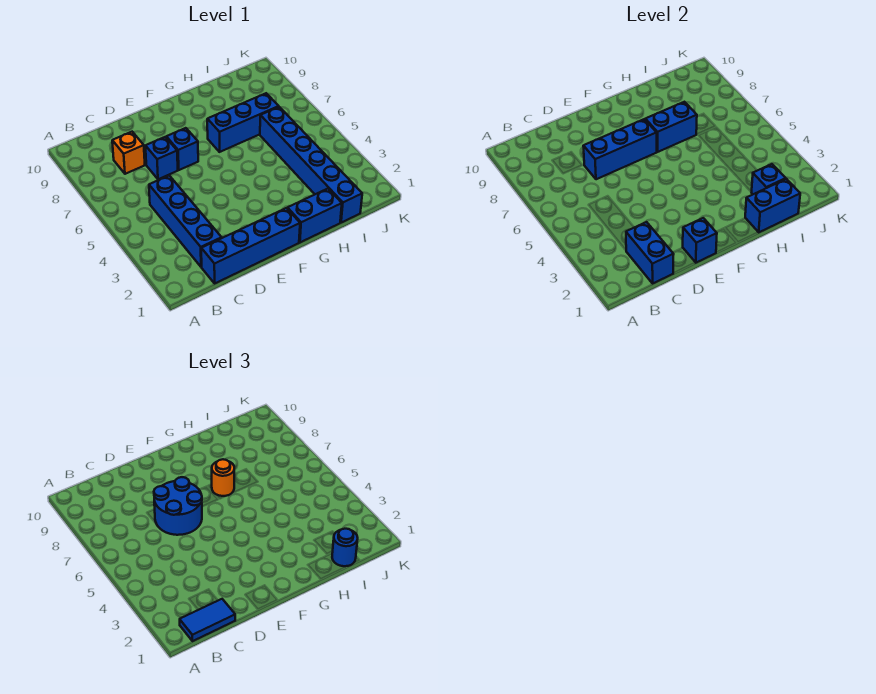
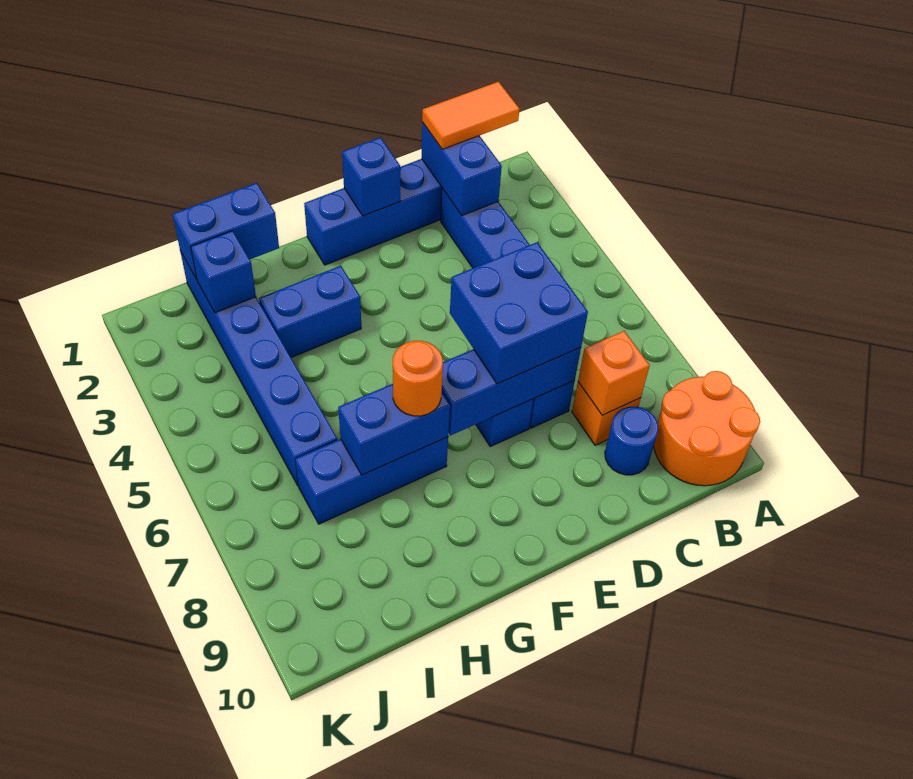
none -> orange round brick A9:B10 level 1
blue tile B1:C1 level 3 -> orange tile B1:C1 level 3
none -> orange brick C8 level 2
blue round brick D6:E7 level 3 -> blue brick D6:E7 level 3
blue brick G1:H1 level 1 -> blue brick G3:H3 level 1
blue round brick I1 level 3 -> blue round brick C9 level 1

